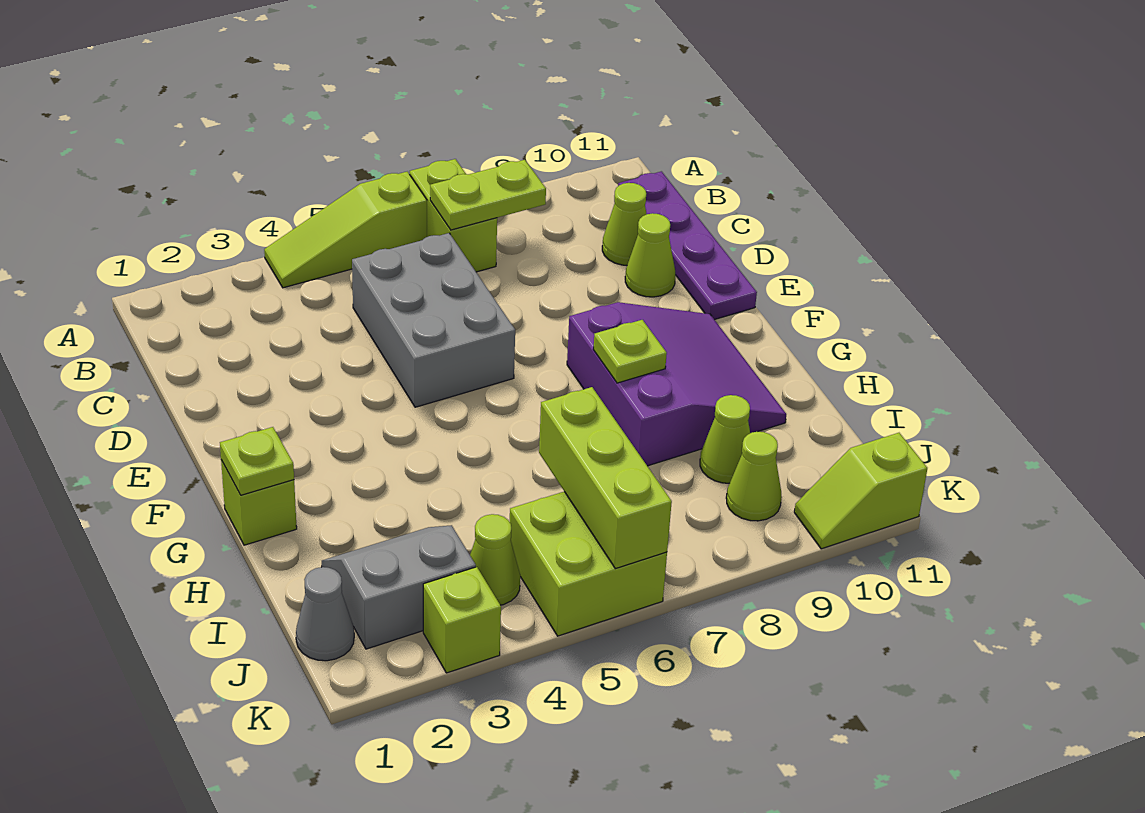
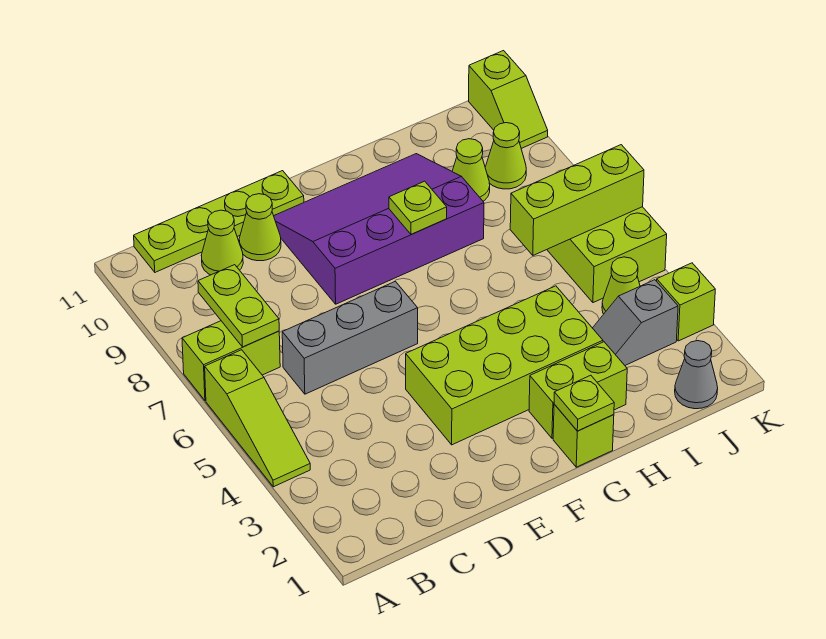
purple plate B11:E11 level 1 -> lime plate B11:E11 level 1
grey brick C5:E6 level 1 -> grey brick C6:E6 level 1
none -> lime brick E3:H4 level 1
purple slope F8:H10 level 1 top 8 -> purple slope E8:H10 level 1 top 8
none -> lime brick G2:H2 level 1
grey slope I2:J3 level 1 top J -> grey slope I3:J3 level 1 top J

